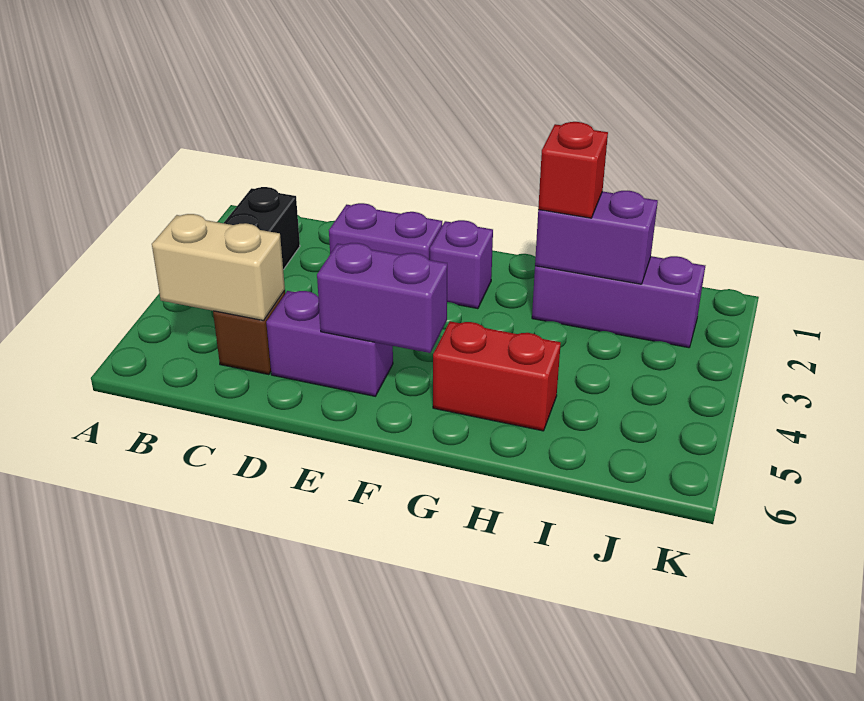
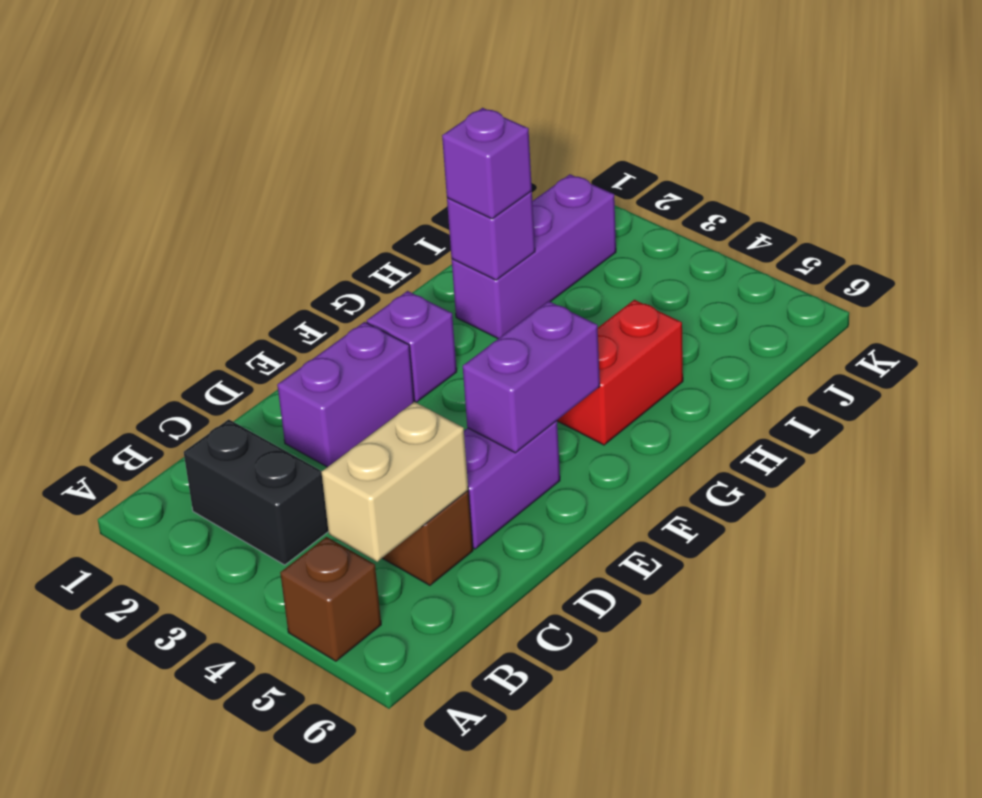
none -> brown brick A5 level 1
purple brick H2:I2 level 2 -> purple brick H2 level 2
red brick H2 level 3 -> purple brick H2 level 3

